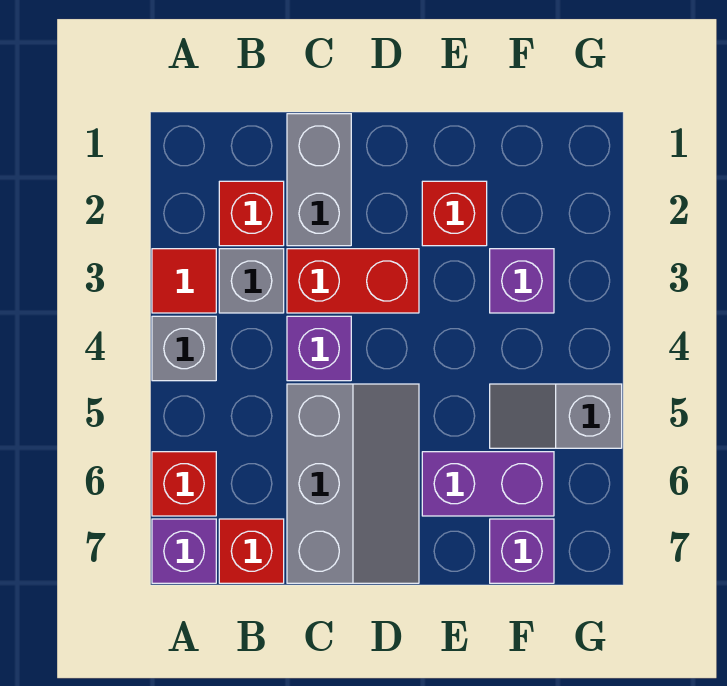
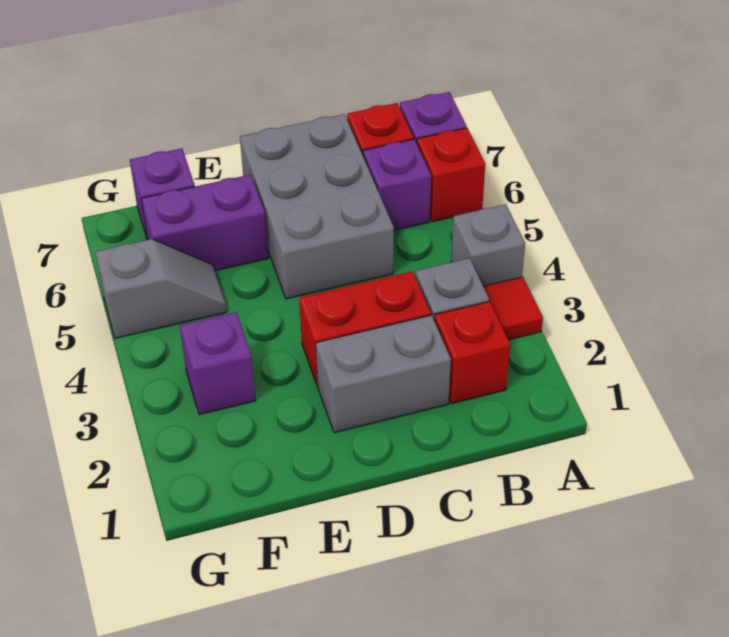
grey brick C1:C2 level 1 -> grey brick C2:D2 level 1
purple brick C4 level 1 -> purple brick B6 level 1
grey slope C5:D7 level 1 top C -> grey brick C5:D7 level 1
red brick E2 level 1 -> none

